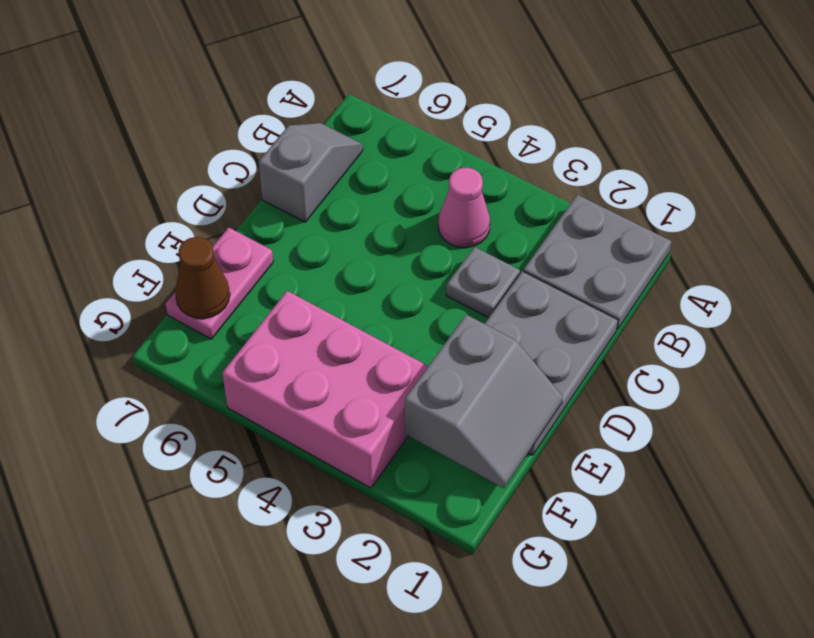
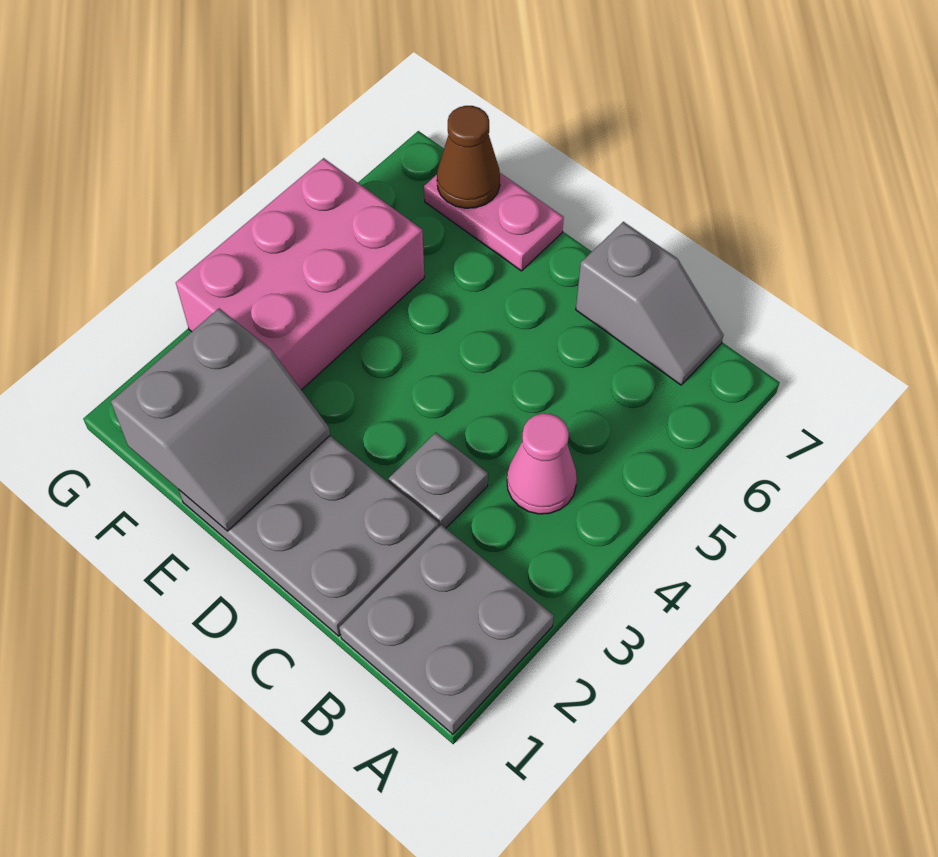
grey slope E1:F2 level 2 top 2 -> grey slope E1:F2 level 2 top F

